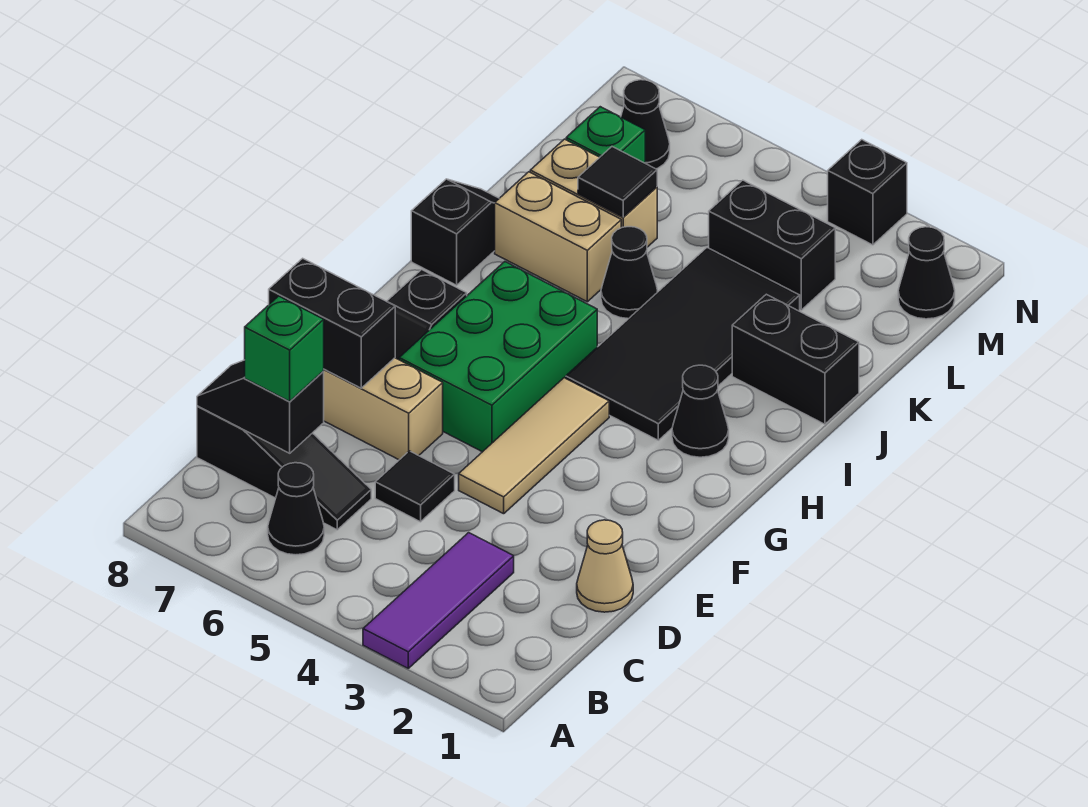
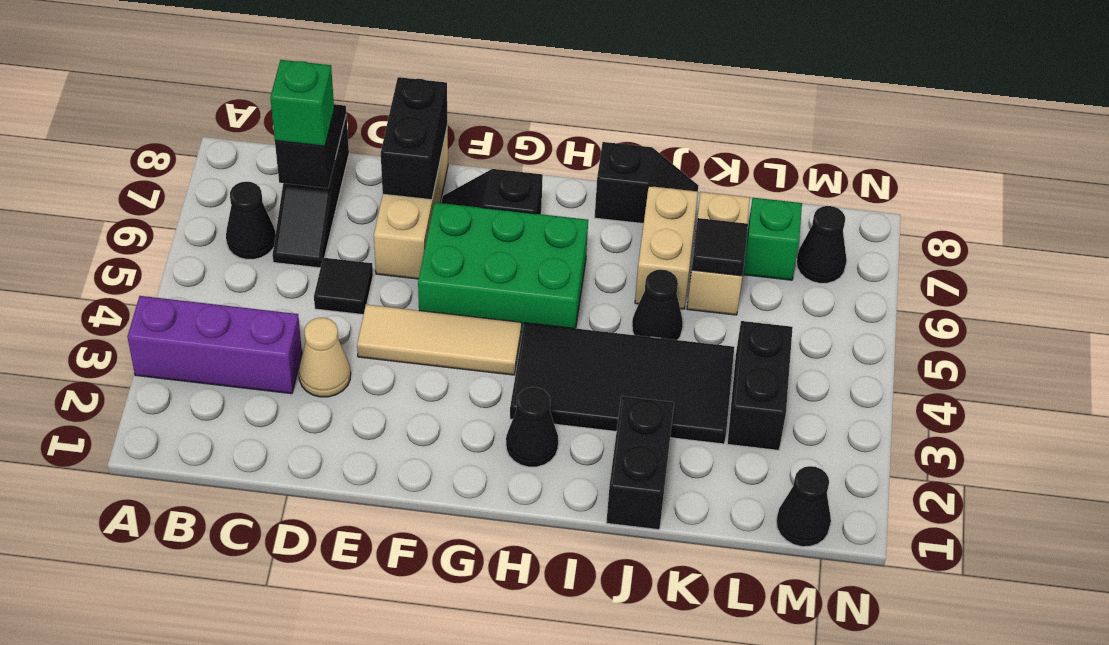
purple tile A3:C3 level 1 -> purple brick A3:C3 level 1
tan cone D1 level 1 -> tan cone D3 level 1
black brick N3 level 1 -> none

